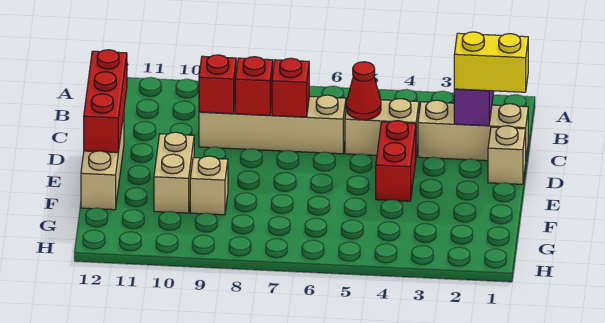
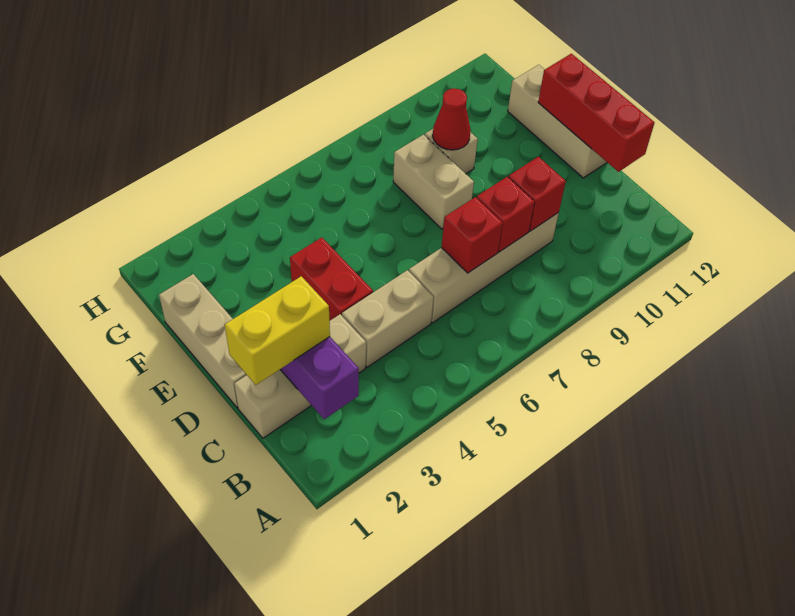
red cone C5 level 2 -> red cone F9 level 2
tan brick D1 level 1 -> tan brick D1:F1 level 1
tan brick E10:F10 level 1 -> tan brick E8:F8 level 1

